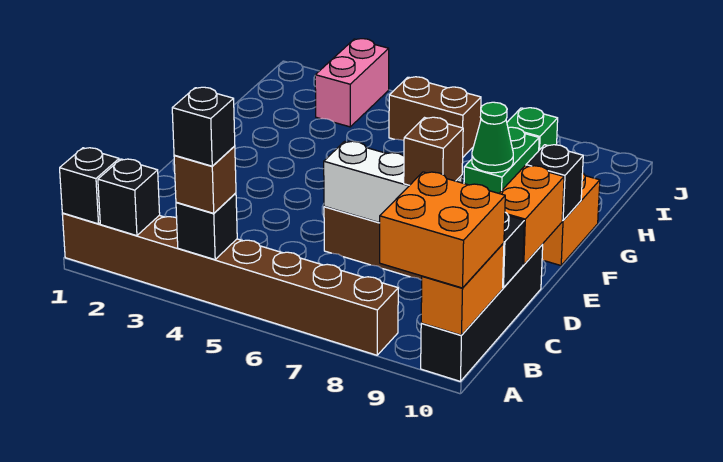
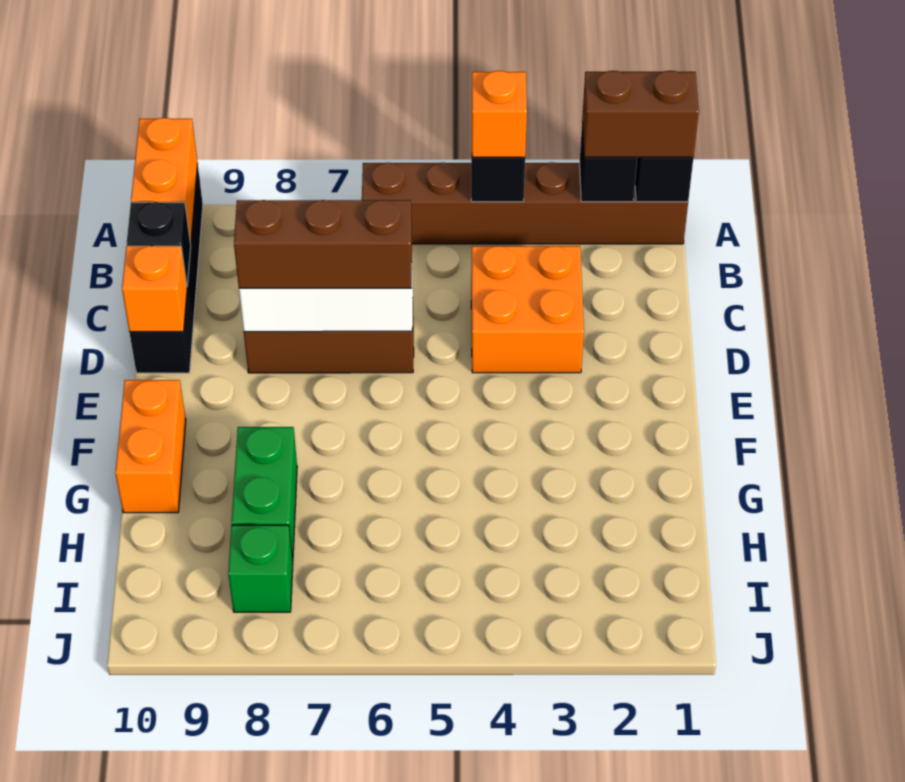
brown brick A1:A8 level 1 -> brown brick A1:A6 level 1
brown brick A4 level 3 -> orange brick A4 level 3
black brick A4 level 4 -> none
orange brick A9:B10 level 3 -> orange brick C3:D4 level 1
brown brick D8 level 3 -> brown brick D6:D8 level 3
orange brick D10:E10 level 2 -> orange brick D10 level 2
black brick F10 level 2 -> none
green cone G8 level 2 -> none
pink brick I3:J3 level 1 -> none
brown brick I5:I6 level 1 -> brown brick A1:A2 level 3

